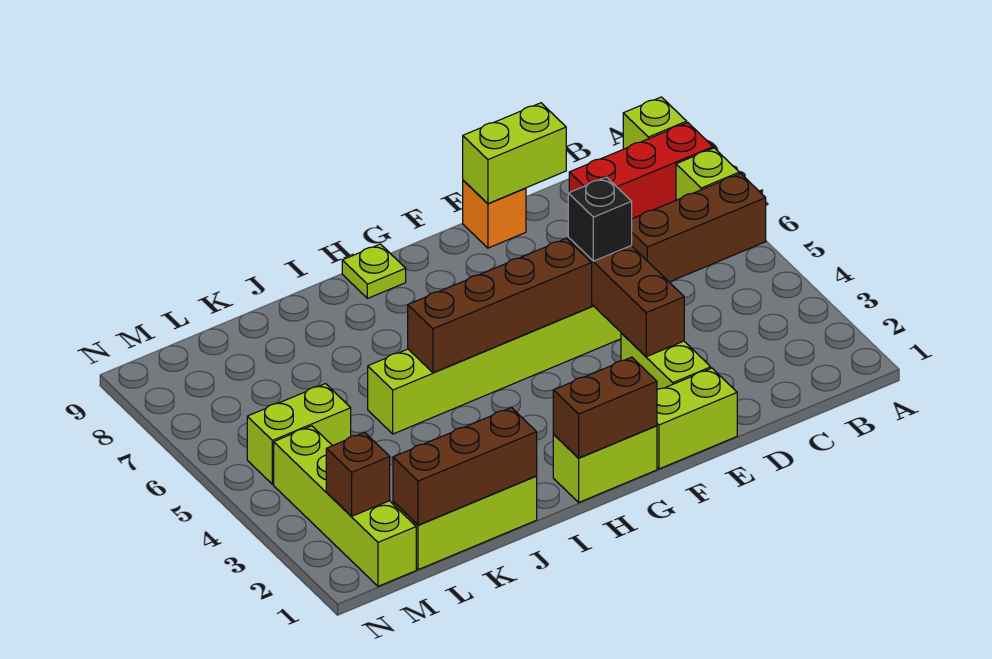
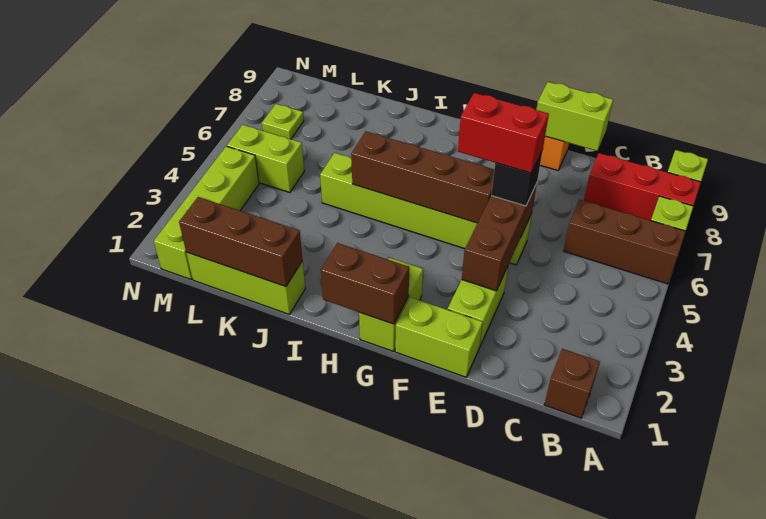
none -> red brick E5:F5 level 4
lime brick G1:H1 level 1 -> lime brick G1:G2 level 1
lime plate H9 level 1 -> lime plate M7 level 1
brown brick M2 level 2 -> brown brick B1 level 1

